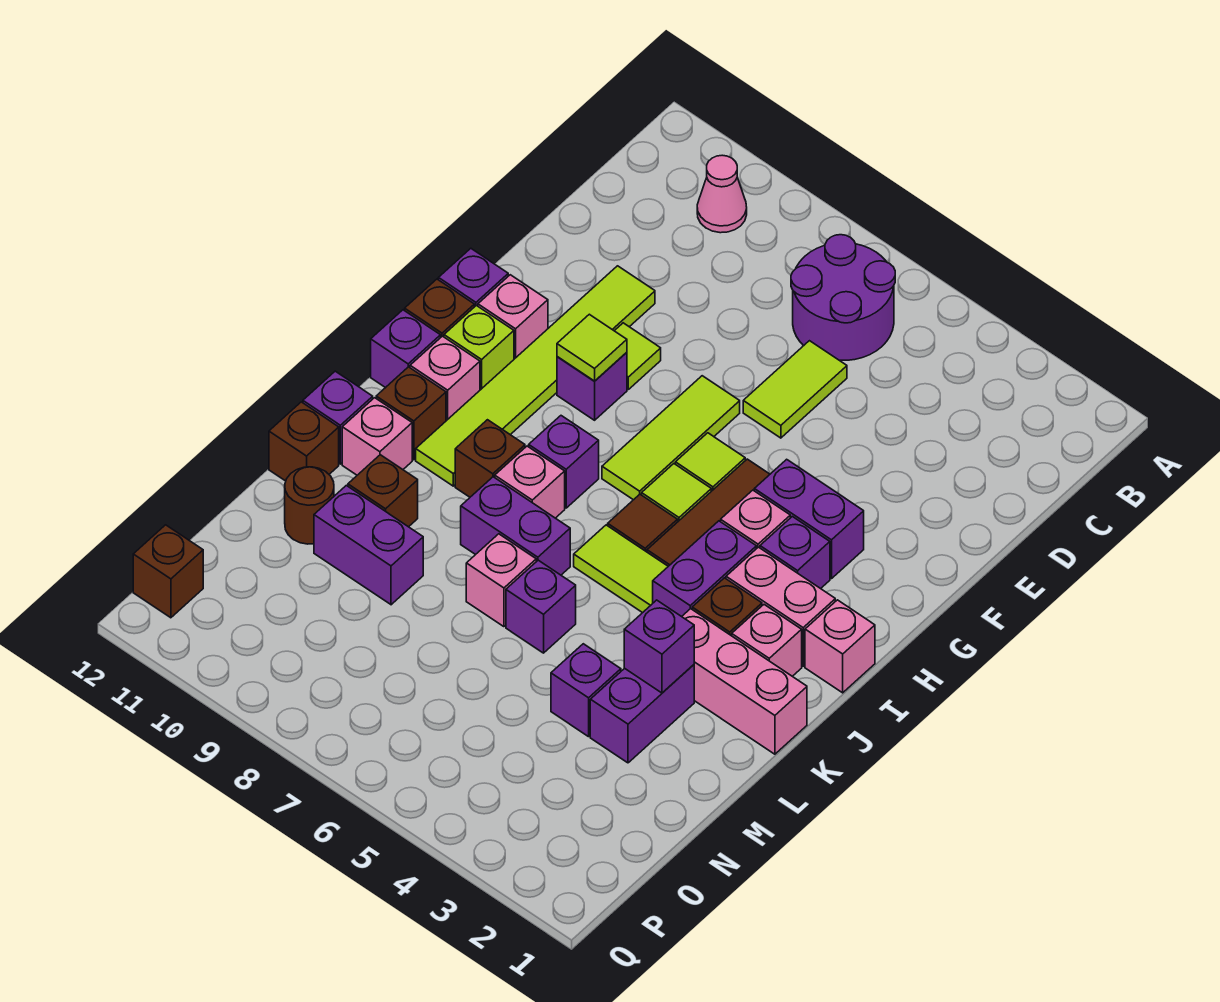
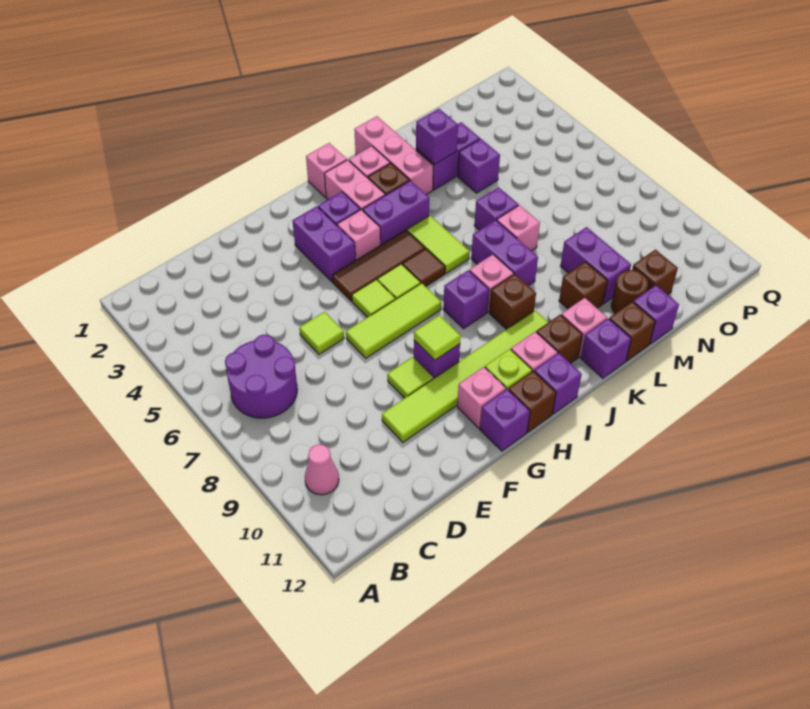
lime tile D6:E6 level 1 -> lime tile E6 level 1
none -> purple brick M12 level 1
brown brick P12 level 1 -> brown brick N11 level 1

